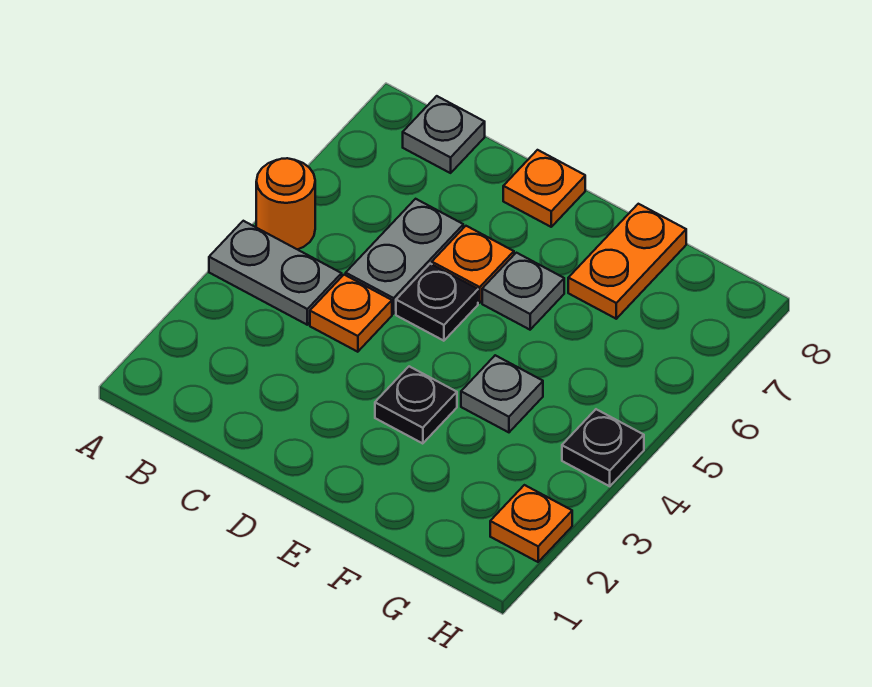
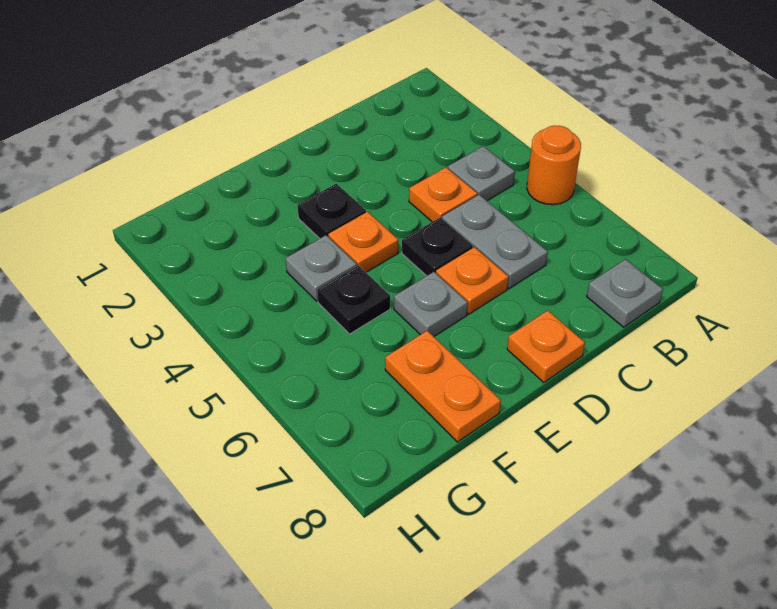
grey plate A4:B4 level 1 -> grey plate B4 level 1
orange plate H2 level 1 -> orange plate E4 level 1
black plate H4 level 1 -> black plate F5 level 1

